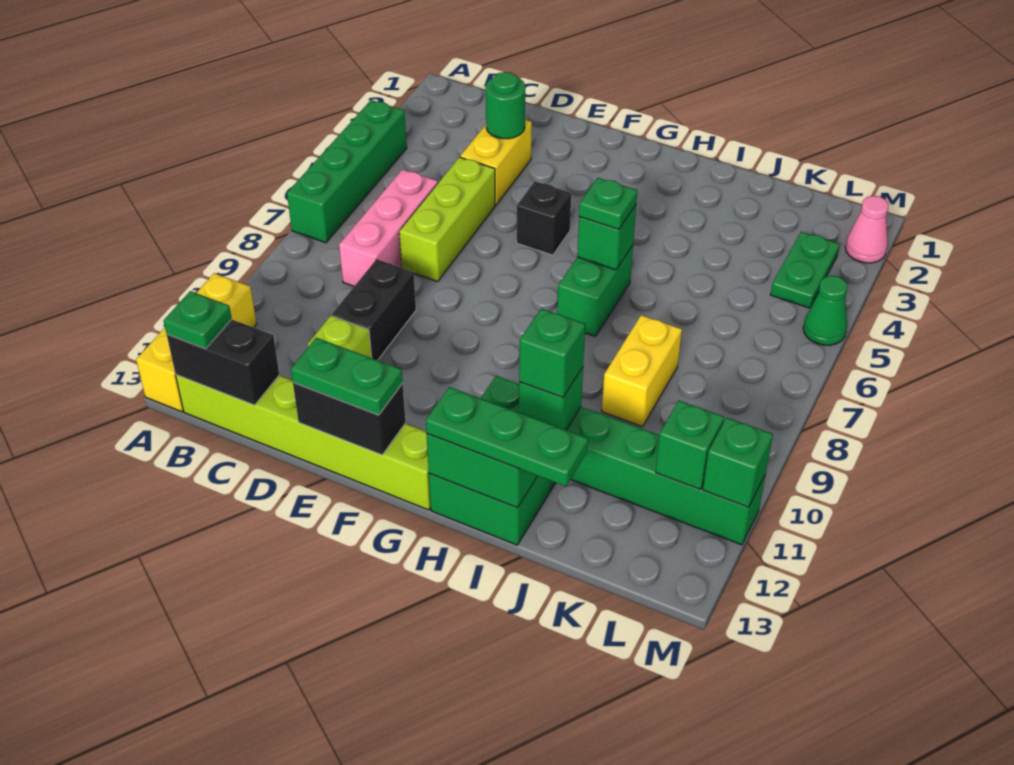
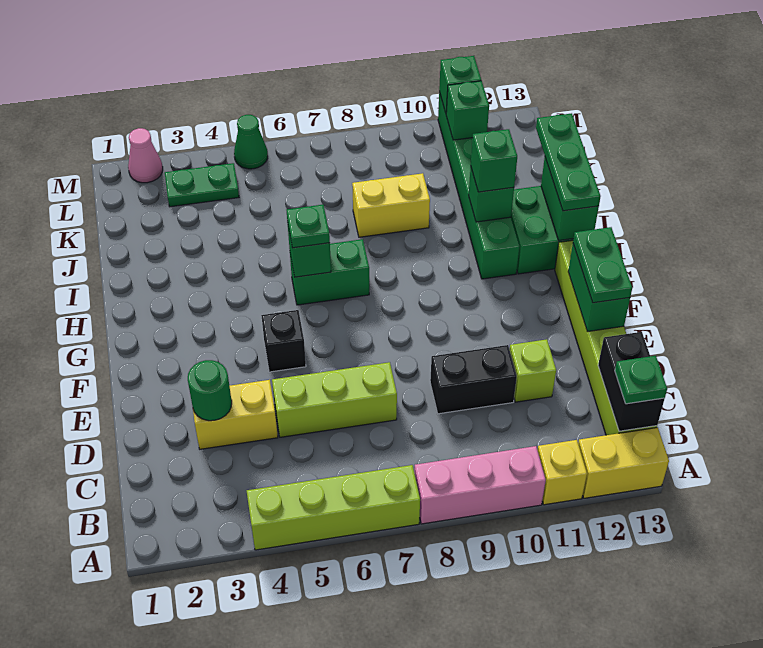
green brick A4:A7 level 1 -> lime brick A4:A7 level 1
pink brick C6:C8 level 1 -> pink brick A8:A10 level 1
black brick E13:F13 level 2 -> green brick E13:F13 level 2

